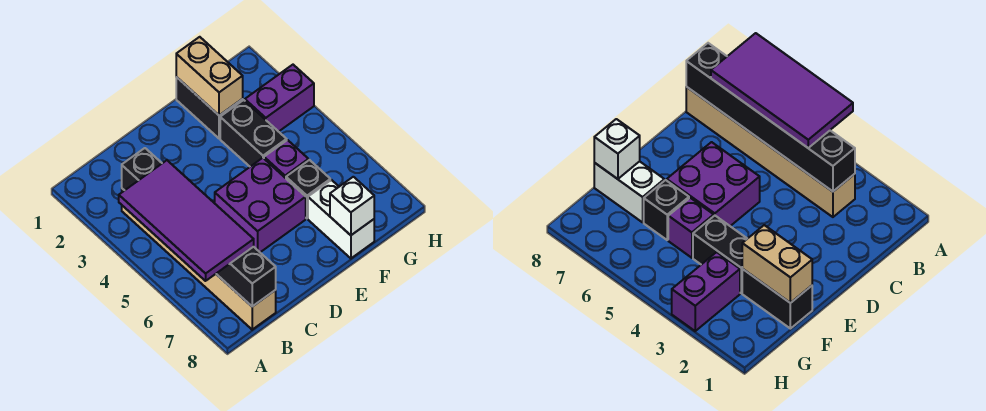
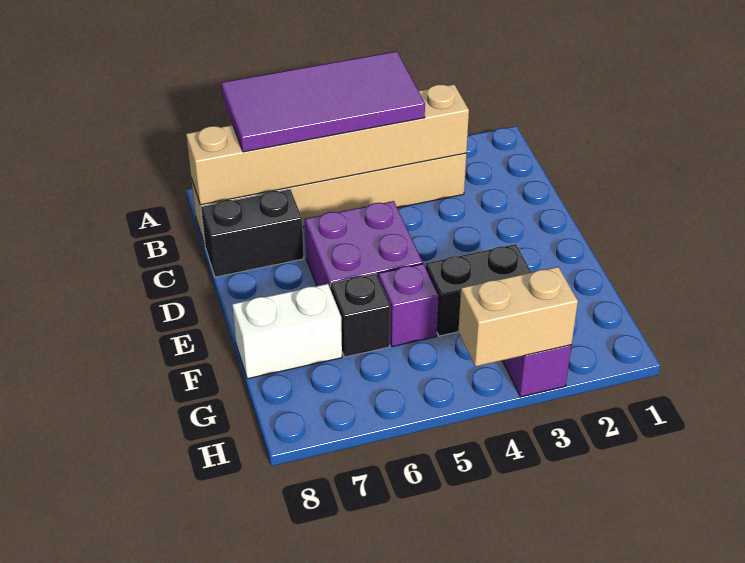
black brick B3:B8 level 2 -> tan brick B3:B8 level 2
black brick F1:F2 level 1 -> black brick C7:C8 level 1
tan brick F1:F2 level 2 -> tan brick H3:H4 level 2
white brick F8 level 2 -> none

